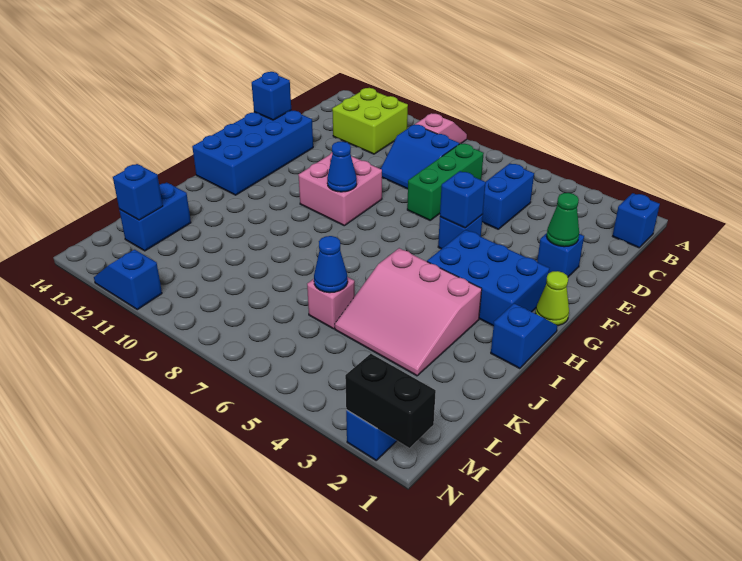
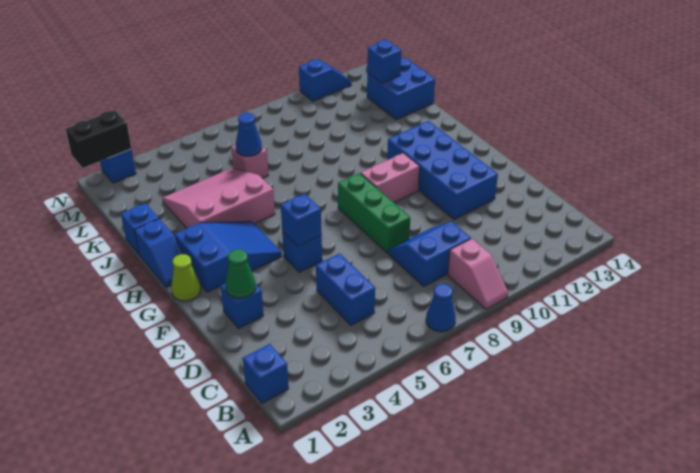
lime brick B11:C12 level 1 -> none
green brick C7:E7 level 1 -> green brick E8:G8 level 1
blue brick E13:H14 level 1 -> blue brick E11:H12 level 1
blue brick E14 level 2 -> blue brick J1 level 1
pink brick F9:G10 level 1 -> pink brick G9:G10 level 1
blue brick G2:H4 level 1 -> blue slope G2:H4 level 1 top 2
blue cone G9 level 2 -> blue cone A7 level 1
blue brick K13:L13 level 1 -> blue brick K13:L14 level 1

